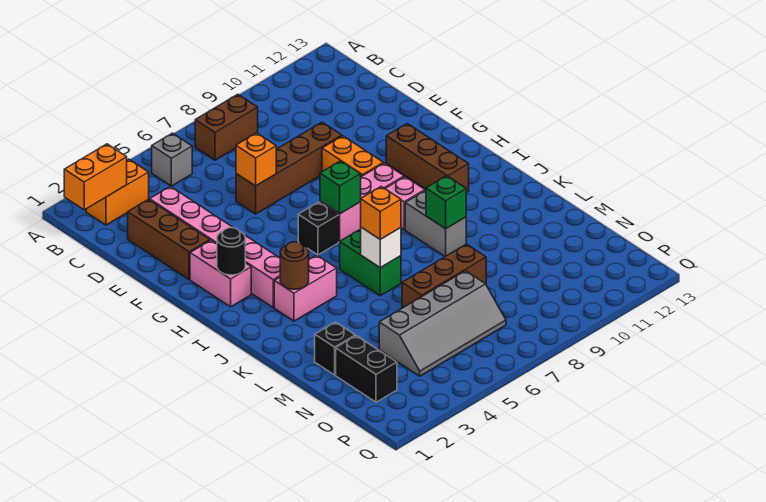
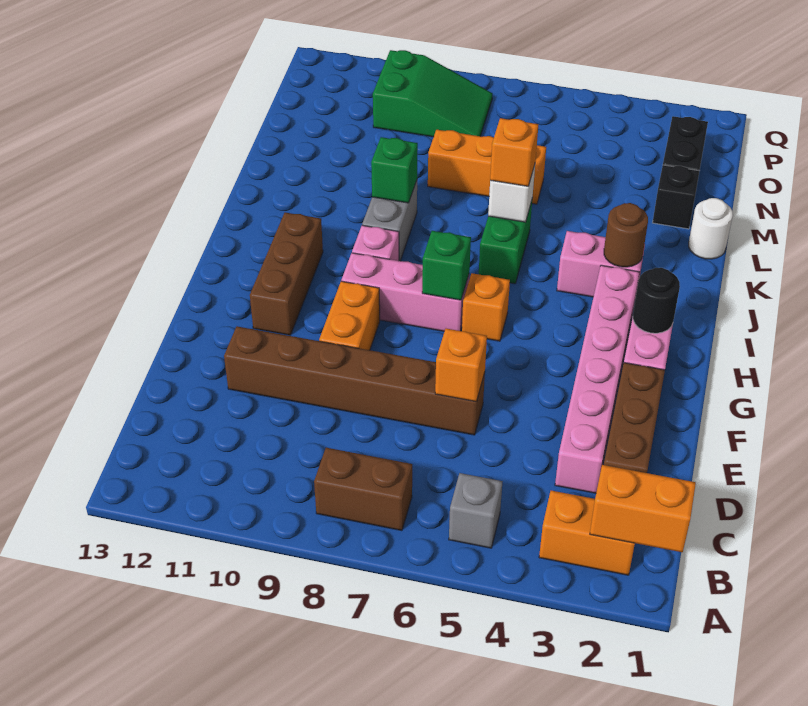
brown brick E6:E9 level 1 -> brown brick E6:E11 level 1
black brick H6 level 1 -> orange brick H6 level 1
none -> white round brick L1 level 1
brown brick M6:M8 level 1 -> orange brick M6:M8 level 1
grey slope N4:O7 level 1 top N -> none
none -> green slope O8:P10 level 1 top 10

